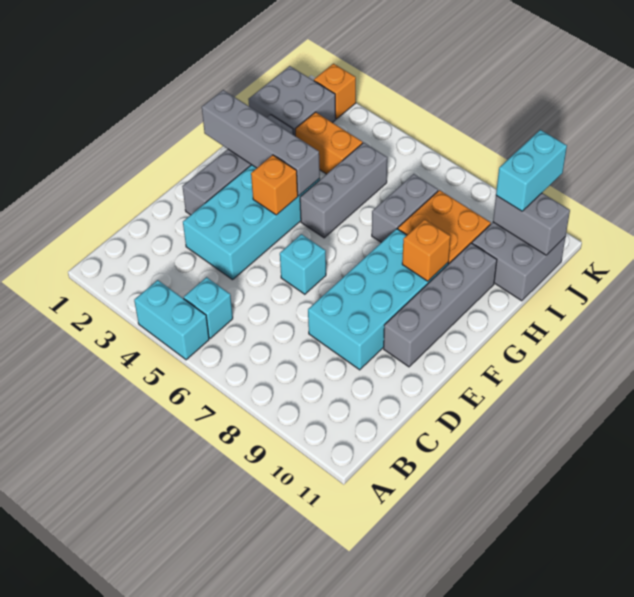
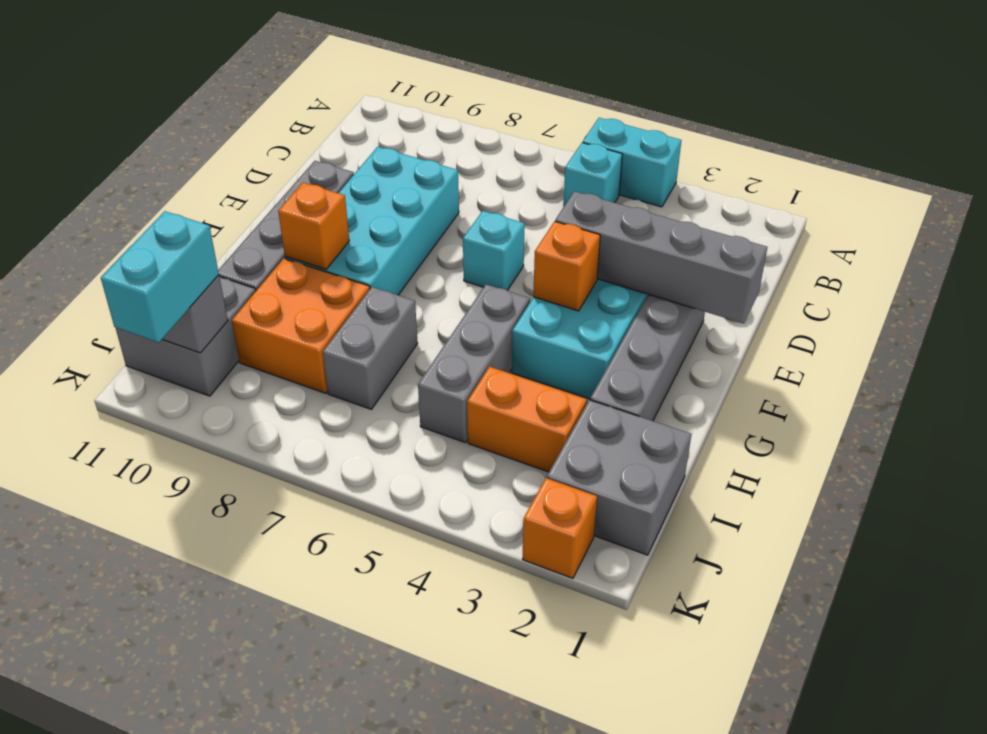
grey brick G1:G4 level 2 -> grey brick E1:E4 level 2

